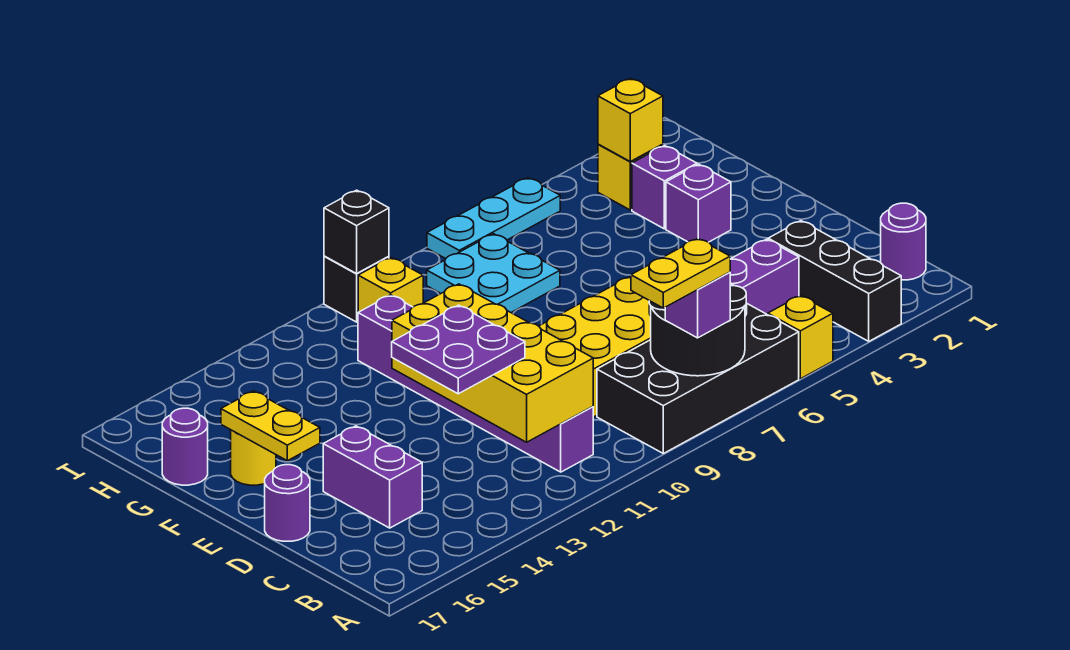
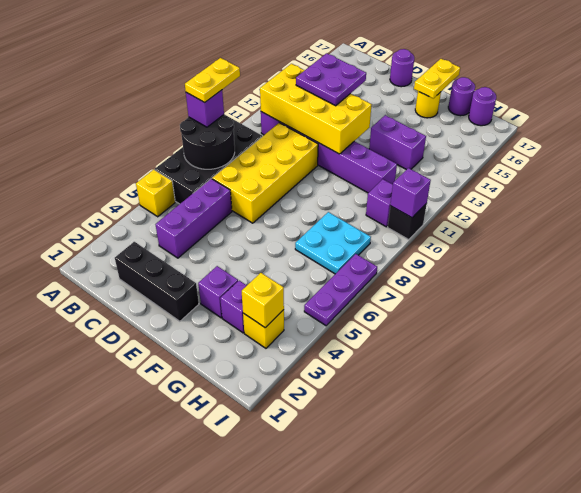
black brick A3:C3 level 1 -> black brick C2:E2 level 1
purple round brick B1 level 1 -> purple round brick H17 level 1
purple brick C15:D15 level 1 -> purple brick F13:G13 level 1
yellow plate E16:F16 level 2 -> yellow plate F16:F17 level 2
yellow brick H10 level 1 -> purple brick H10 level 1
cyan plate I5:I7 level 1 -> purple plate I5:I7 level 1
black brick I10 level 2 -> purple brick I10 level 2

